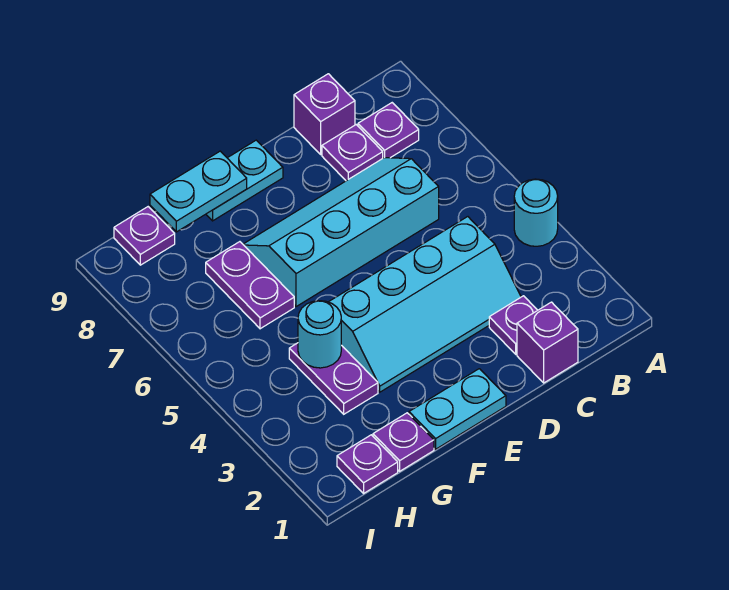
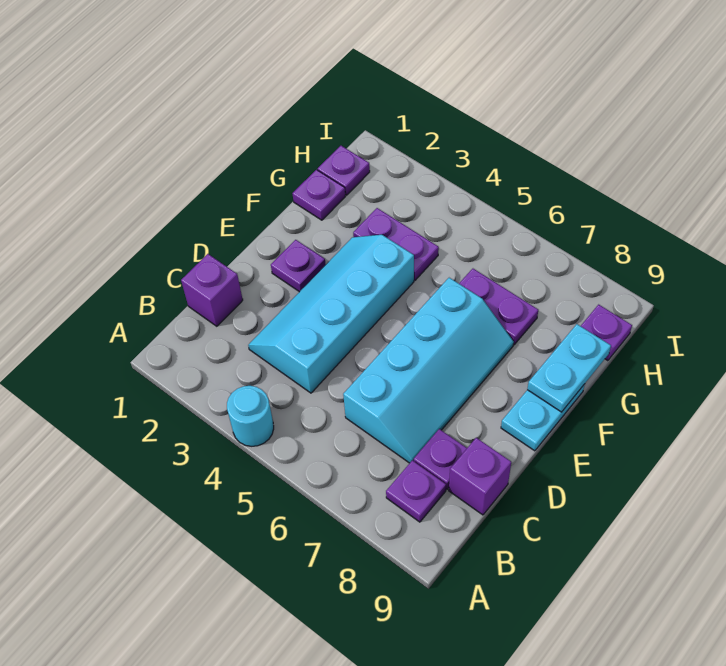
purple plate C2 level 1 -> purple plate E2 level 1
cyan plate E1:F1 level 1 -> none
cyan round brick G4 level 2 -> none

